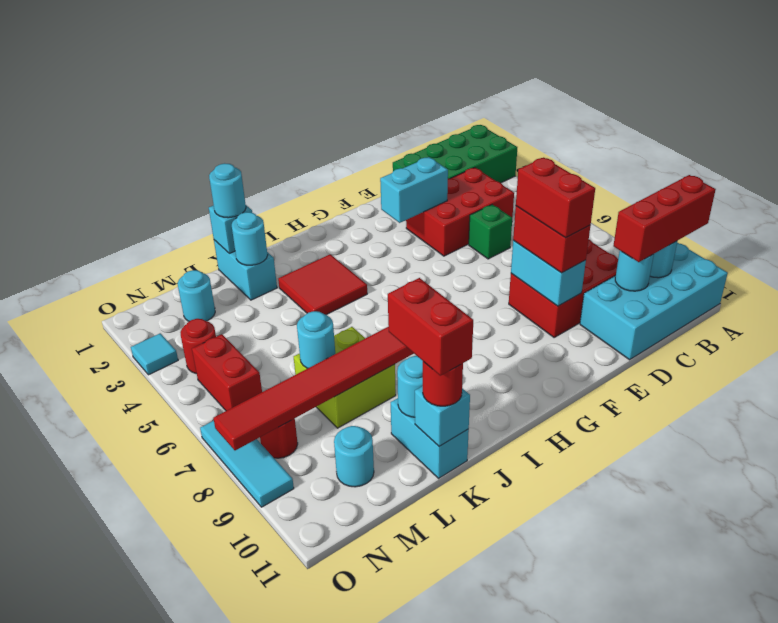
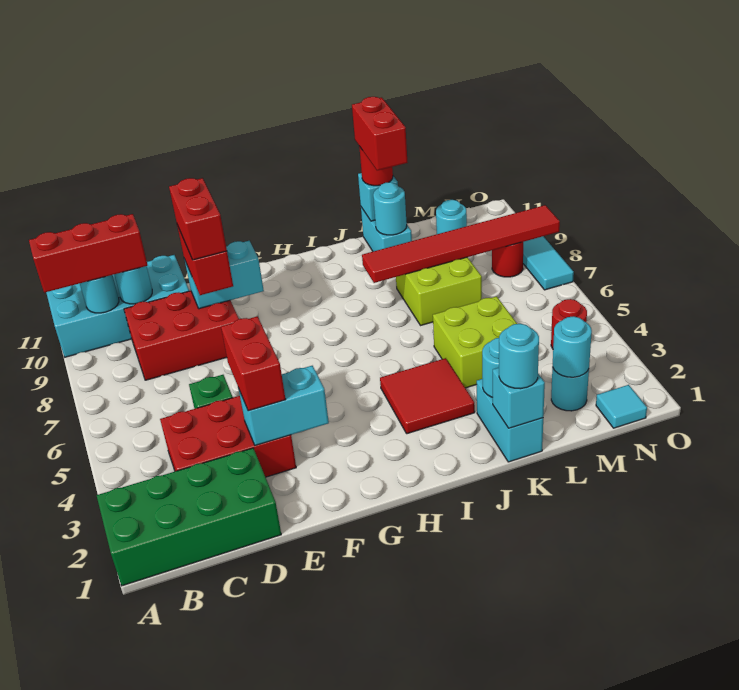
cyan brick E8:E9 level 2 -> cyan brick E9:F9 level 2
none -> lime brick K4:L5 level 1
cyan round brick L7 level 2 -> cyan round brick M2 level 2
red brick N5:N6 level 1 -> red brick E3:E4 level 3
cyan tile O3 level 1 -> cyan tile N1 level 1

